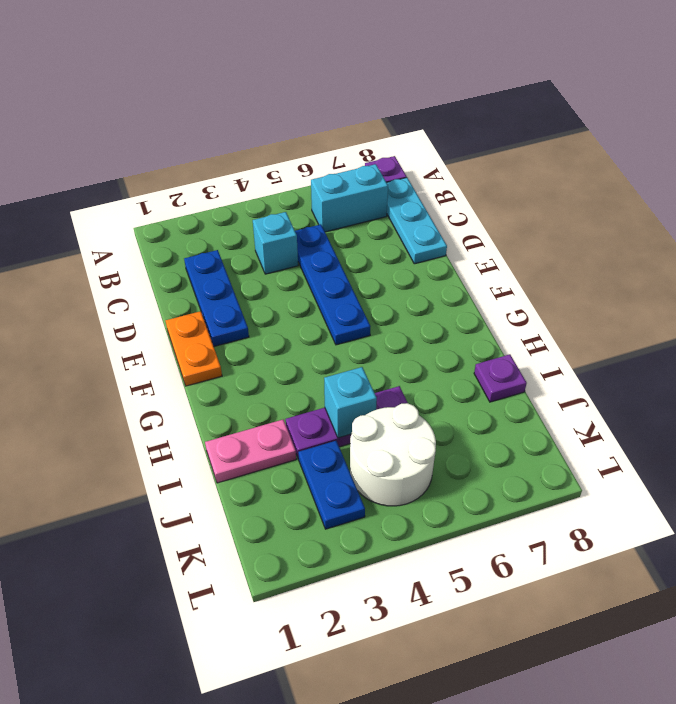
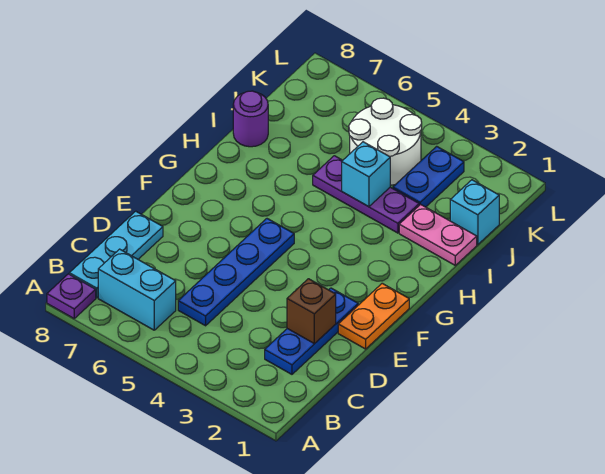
cyan brick C4 level 1 -> cyan brick J1 level 1
none -> brown brick D2 level 2
purple plate I8 level 1 -> purple round brick I8 level 1

